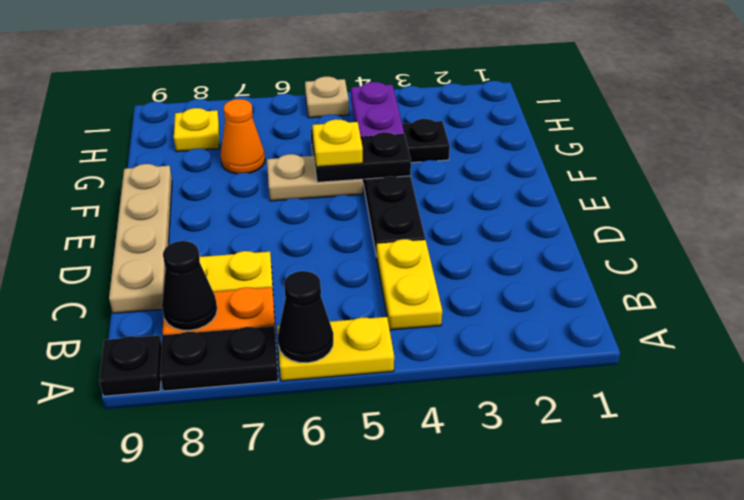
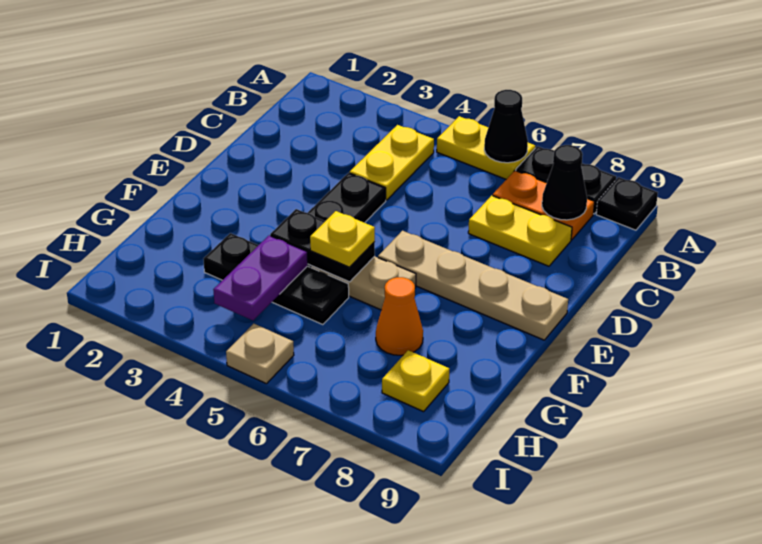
tan plate C9:F9 level 1 -> tan plate E6:E9 level 1

